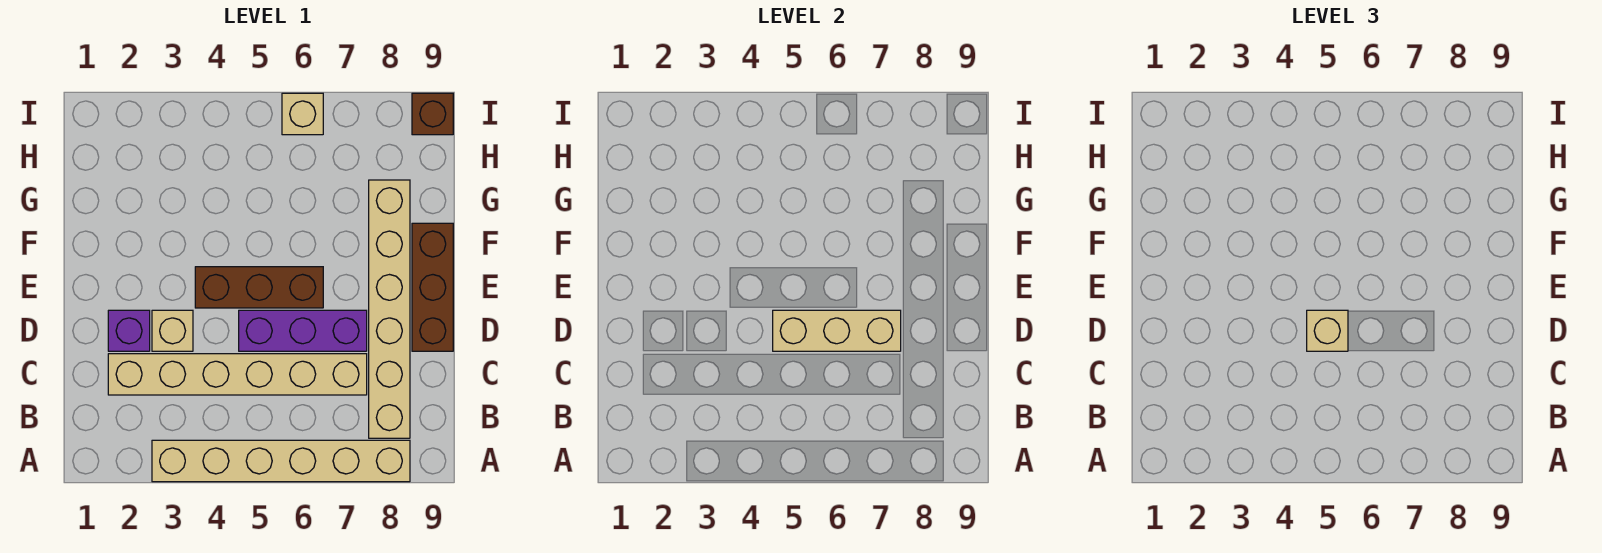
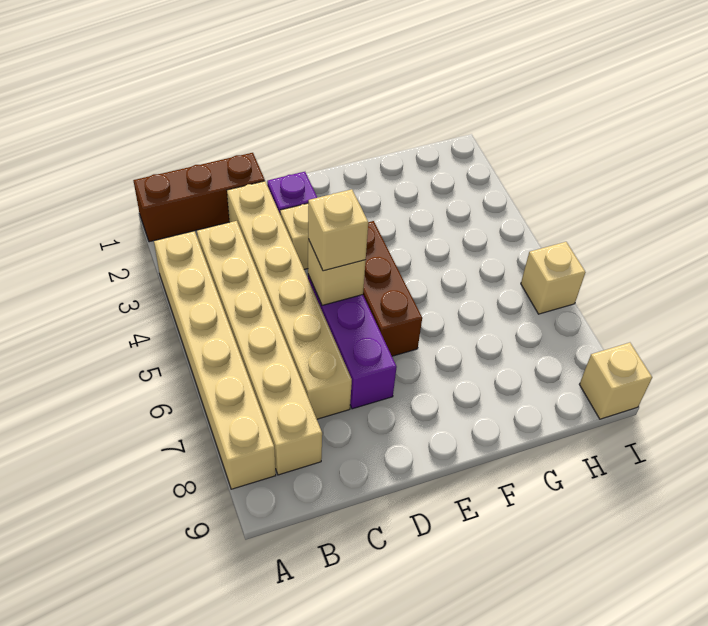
tan brick B8:G8 level 1 -> tan brick B3:B8 level 1
tan brick D5:D7 level 2 -> tan brick D5 level 2
brown brick D9:F9 level 1 -> brown brick A1:C1 level 1
brown brick I9 level 1 -> tan brick I9 level 1

